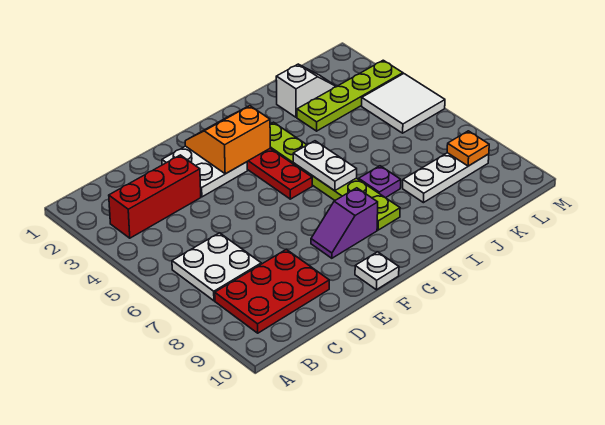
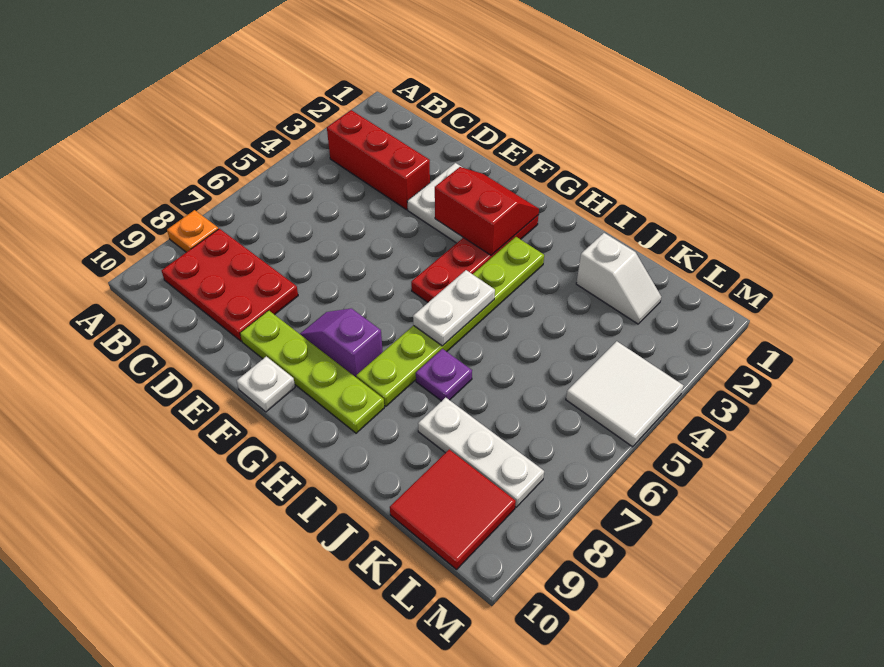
white plate B6:C7 level 1 -> none
orange slope F2:G3 level 2 top 3 -> red slope F2:G3 level 2 top 3
lime plate J3:M3 level 1 -> lime plate E9:H9 level 1
none -> red tile K9:L10 level 1
orange plate L8 level 2 -> orange plate A8 level 1

